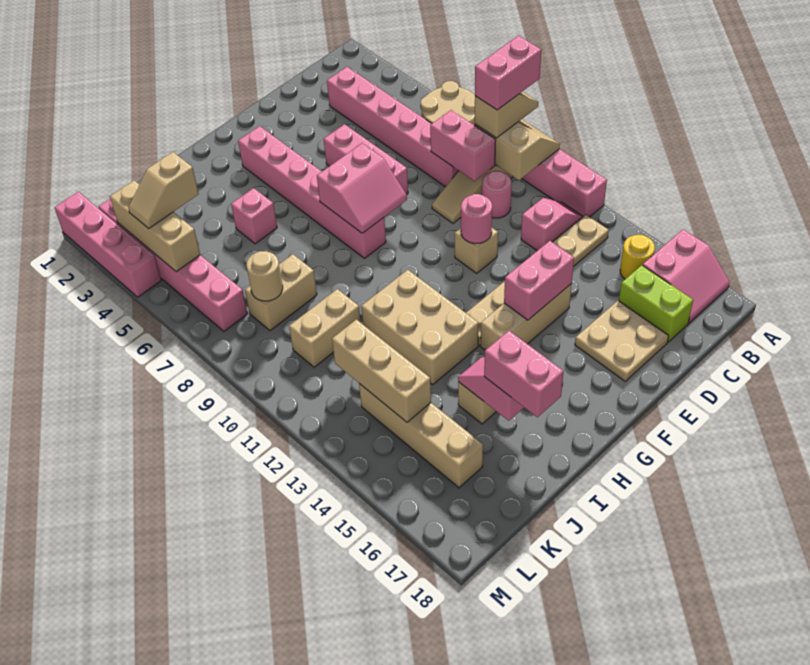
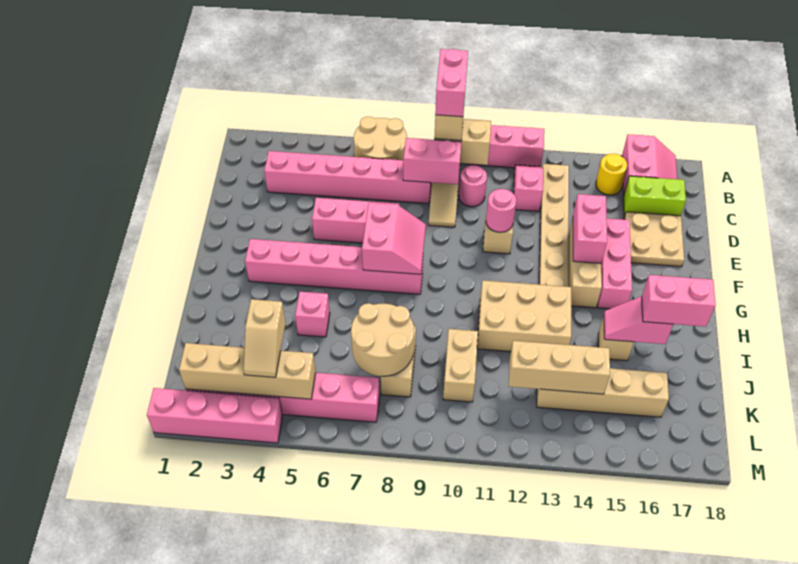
none -> pink brick E15:G15 level 1
tan round brick K8 level 2 -> tan round brick J7:K8 level 2
tan brick L3:L5 level 2 -> tan brick L2:L5 level 2

